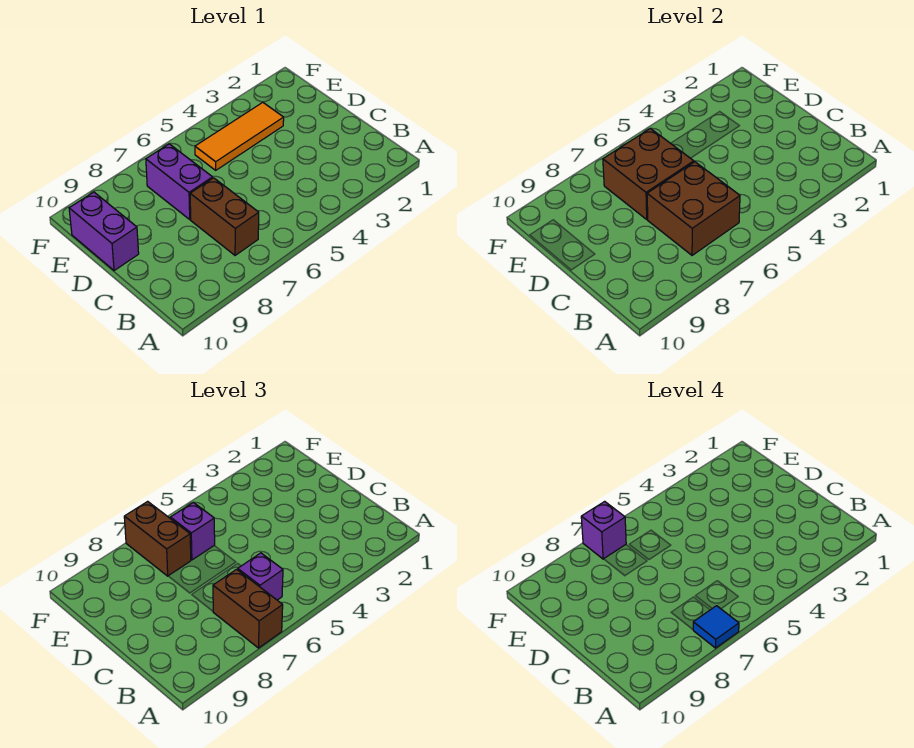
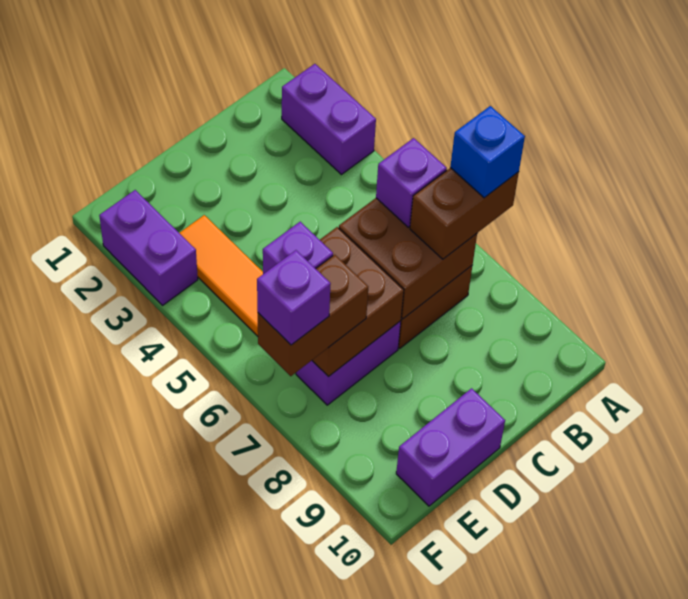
none -> purple brick A2:A3 level 1
blue tile A7 level 4 -> blue brick A7 level 4
none -> purple brick F2:F3 level 1

